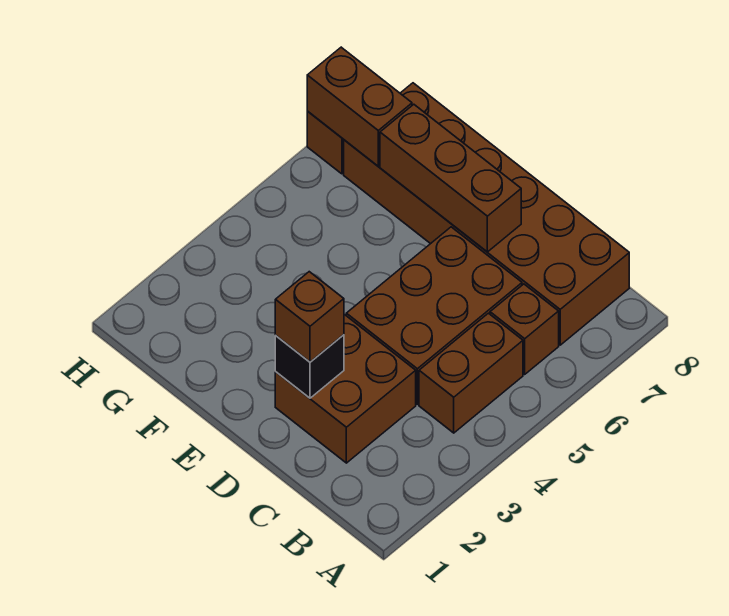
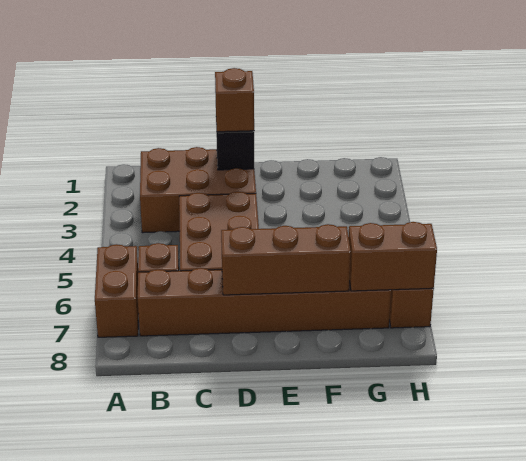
brown brick B4:B5 level 1 -> brown brick A6:A7 level 1
brown brick B7:G8 level 1 -> brown brick B7:G7 level 1
brown brick C2:D3 level 1 -> brown brick B2:D3 level 1

